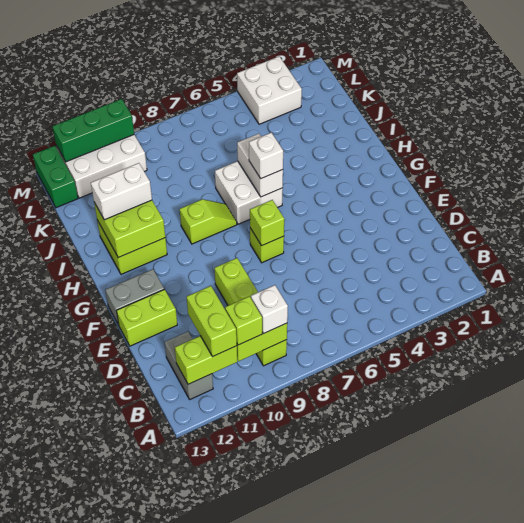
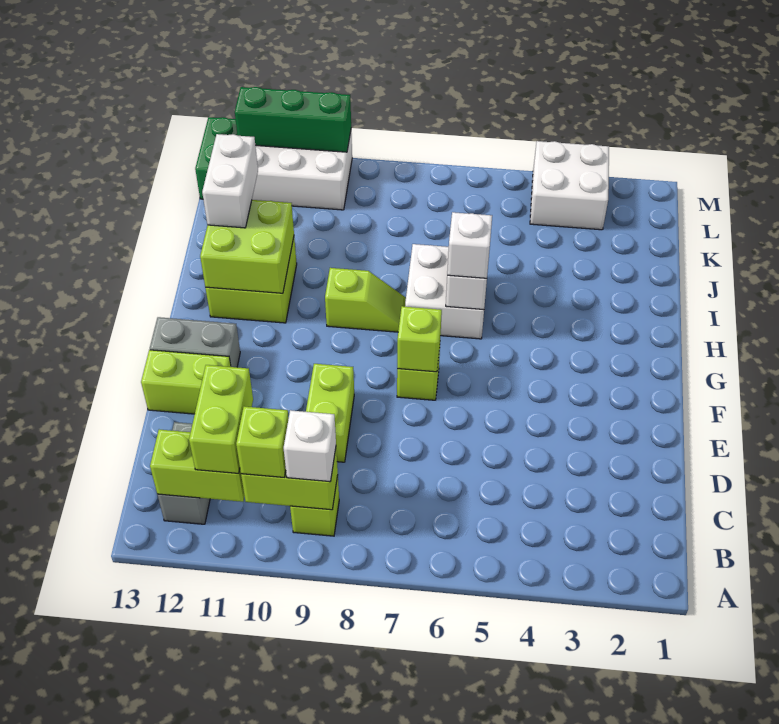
white brick I11:I12 level 3 -> white brick I12:J12 level 3

